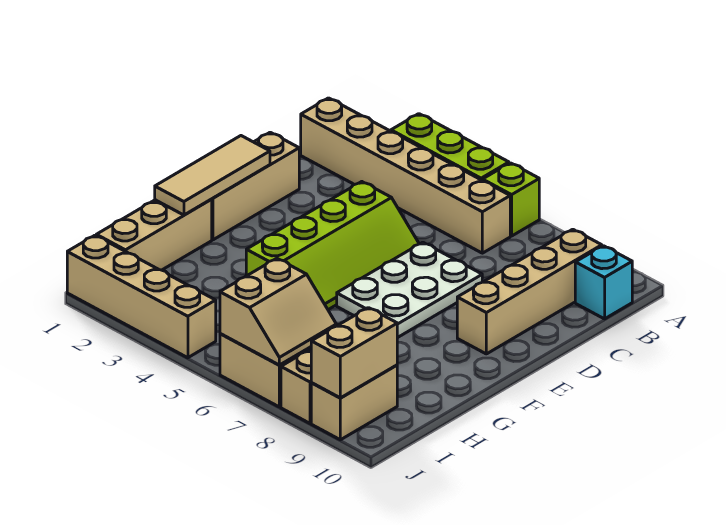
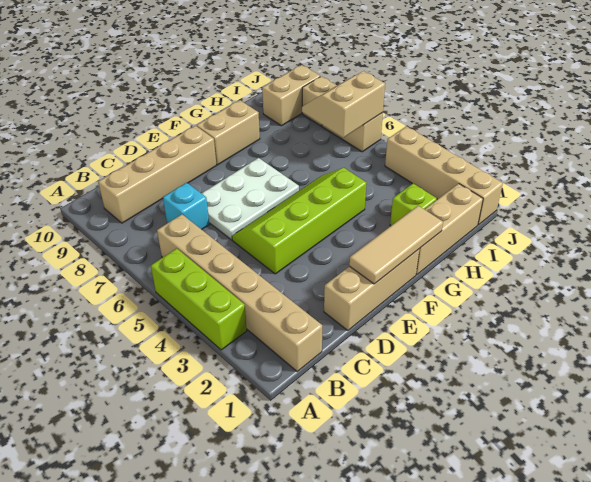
lime brick A6 level 1 -> lime brick H2 level 1
cyan brick B10 level 1 -> cyan brick C7 level 1
tan brick I9:J9 level 2 -> tan brick F9:G9 level 1

